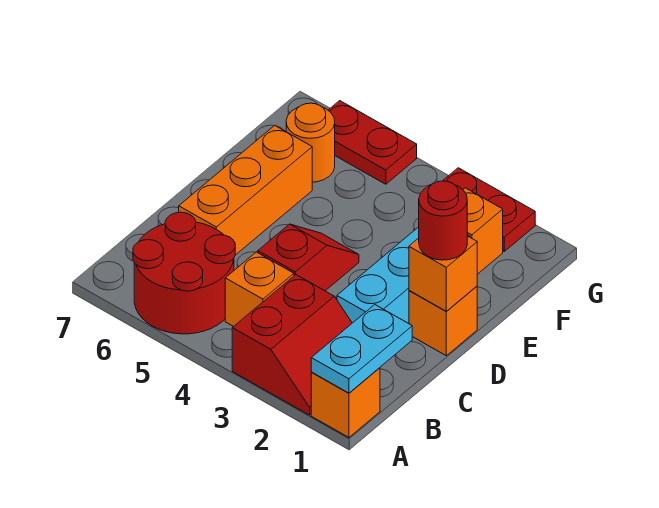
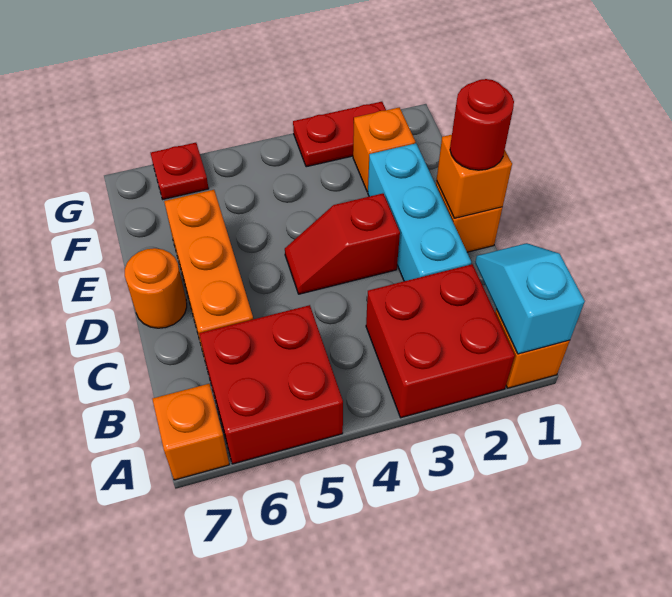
cyan plate A1:B1 level 2 -> cyan slope A1:B1 level 2 top A
red slope A2:B3 level 1 top 3 -> red brick A2:B3 level 1
red round brick A5:B6 level 1 -> red brick A5:B6 level 1
orange brick B4 level 1 -> orange brick A7 level 1
red slope C4:D4 level 1 top C -> red slope D3:D4 level 1 top 3
orange round brick F6 level 1 -> orange round brick D7 level 1
red plate G5:G6 level 1 -> red plate G6 level 1

